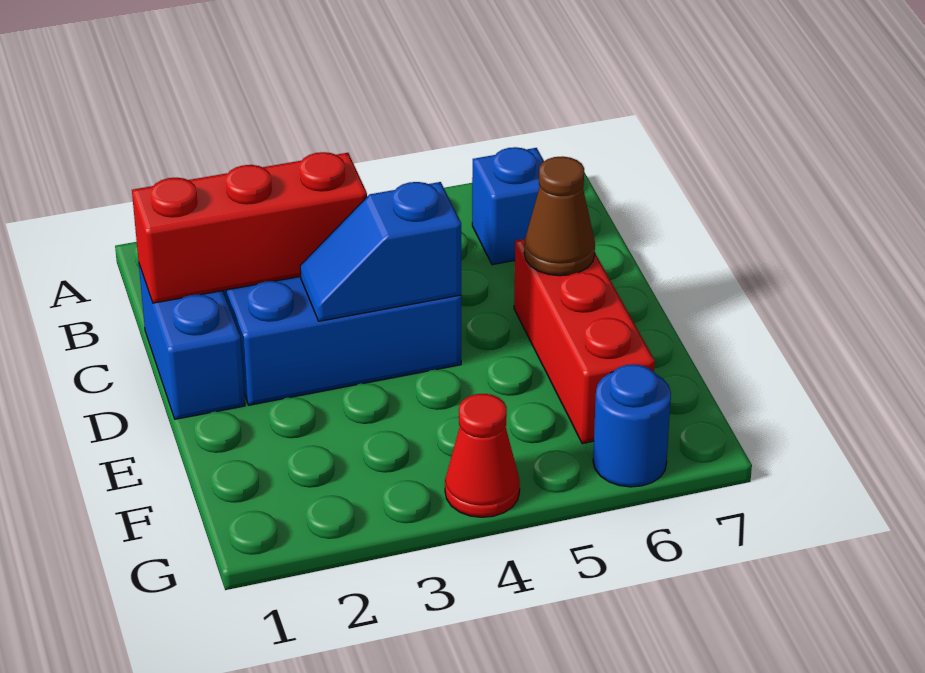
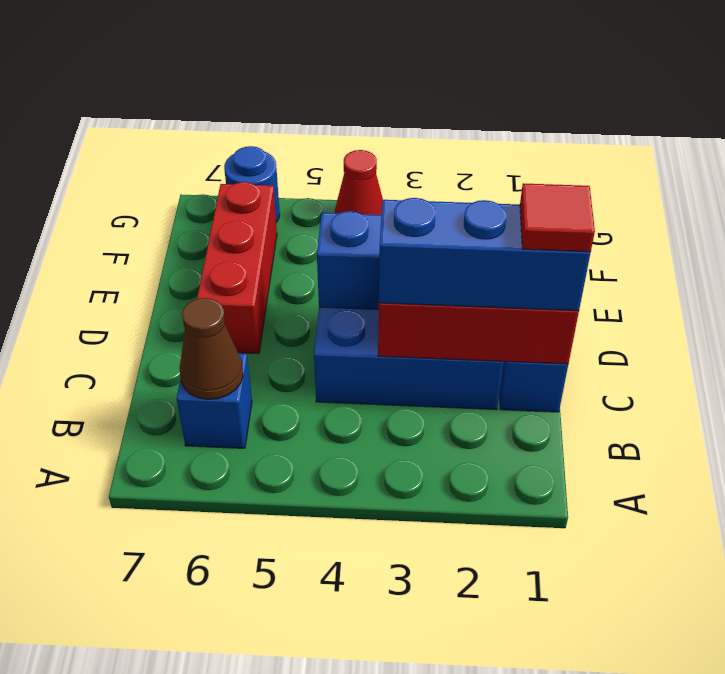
none -> blue brick C1:C3 level 3
none -> red tile C1 level 4
brown cone D6 level 2 -> brown cone B6 level 2

